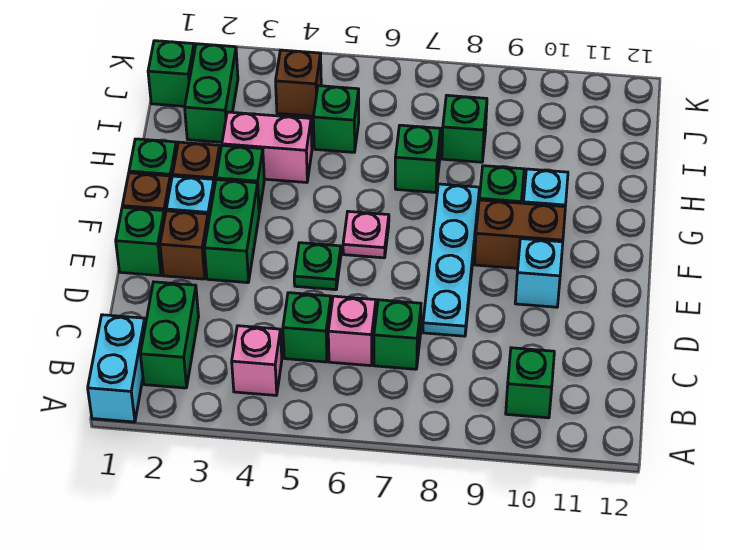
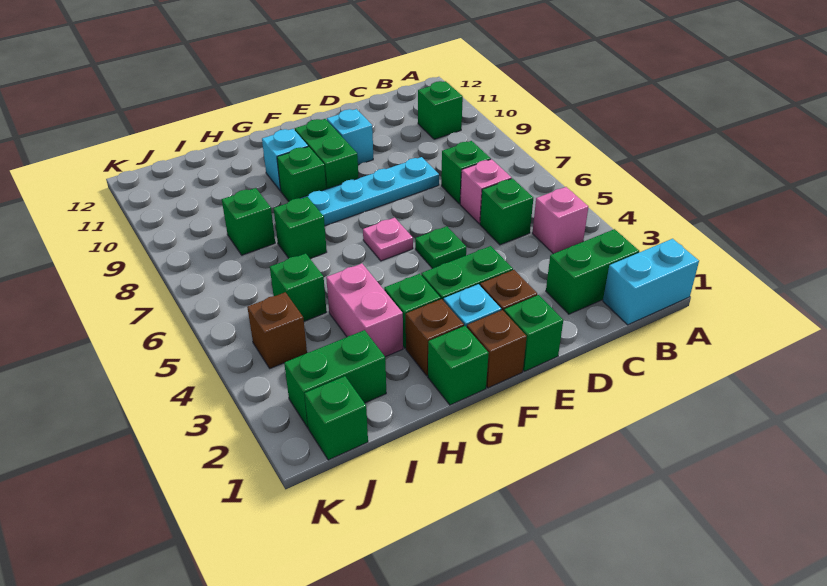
brown brick F9:F10 level 1 -> green brick F9:F10 level 1

